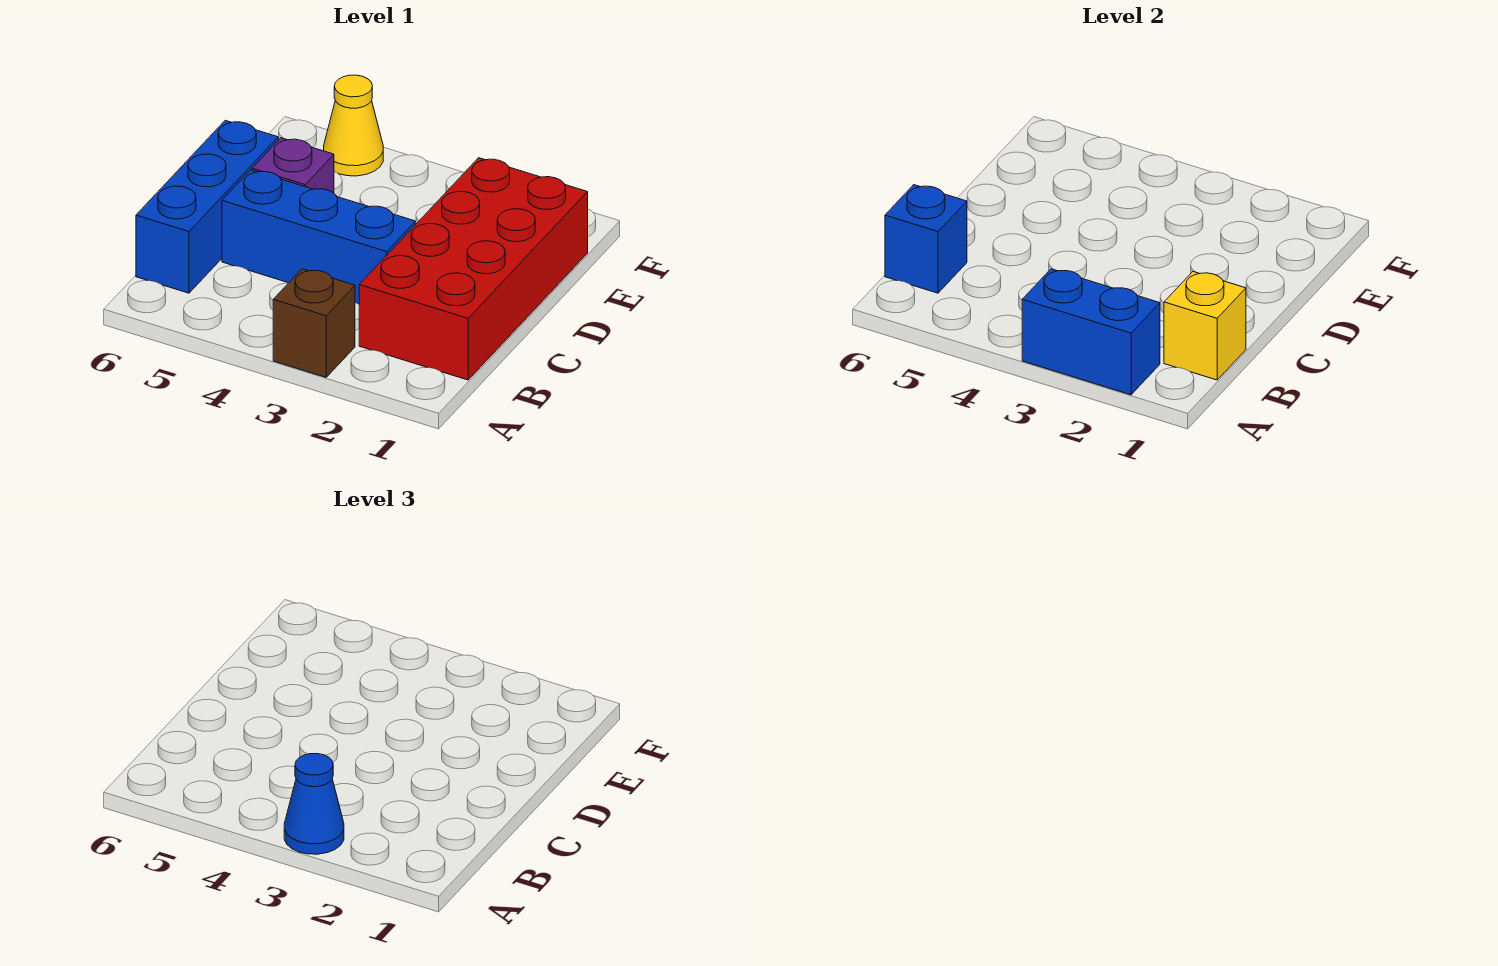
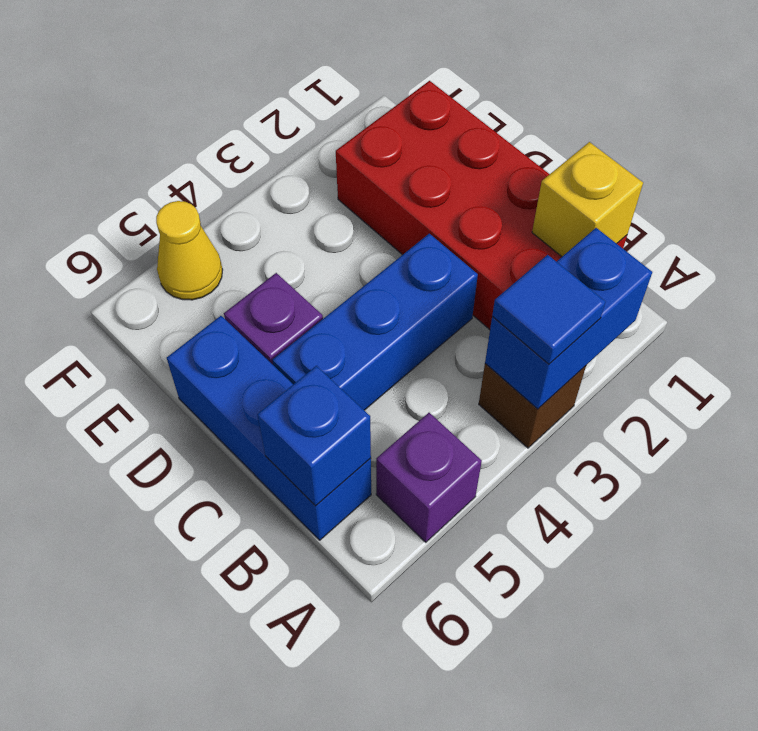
blue cone A3 level 3 -> blue tile A3 level 3
none -> purple brick A5 level 1

